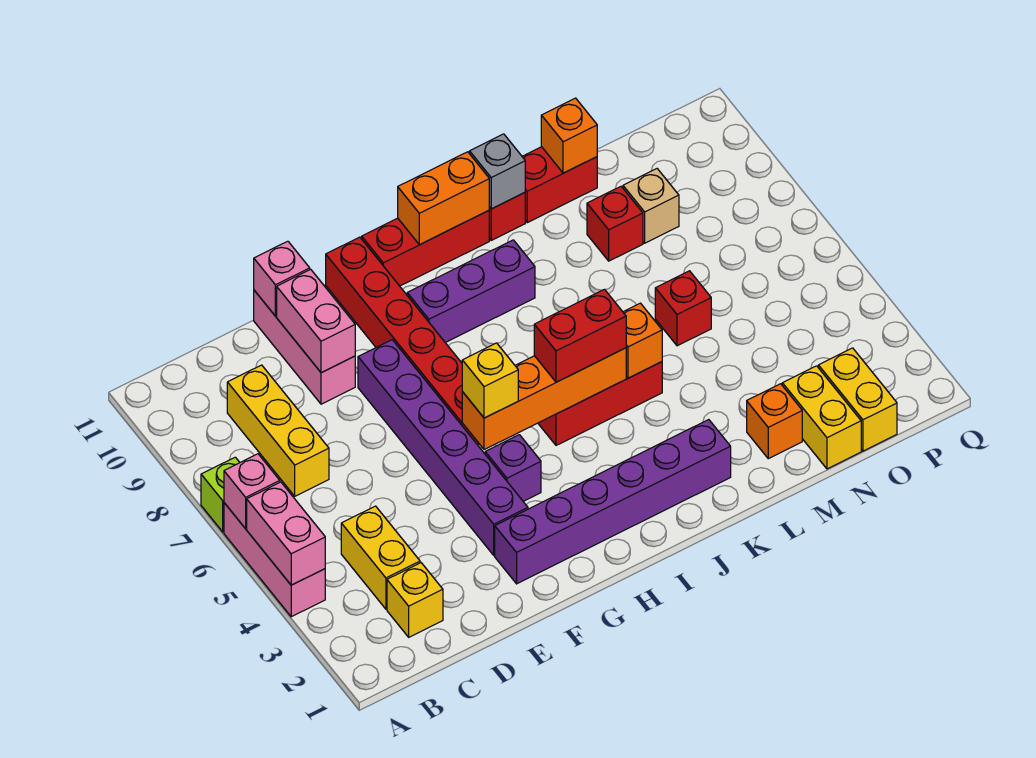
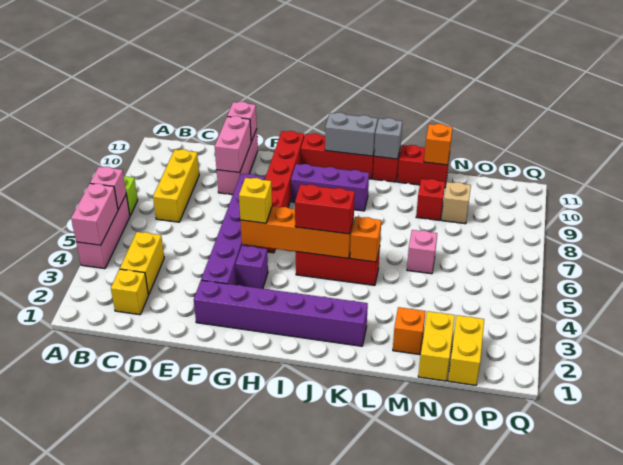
orange brick I11:J11 level 2 -> grey brick I11:J11 level 2
red brick M6 level 1 -> pink brick M6 level 1

